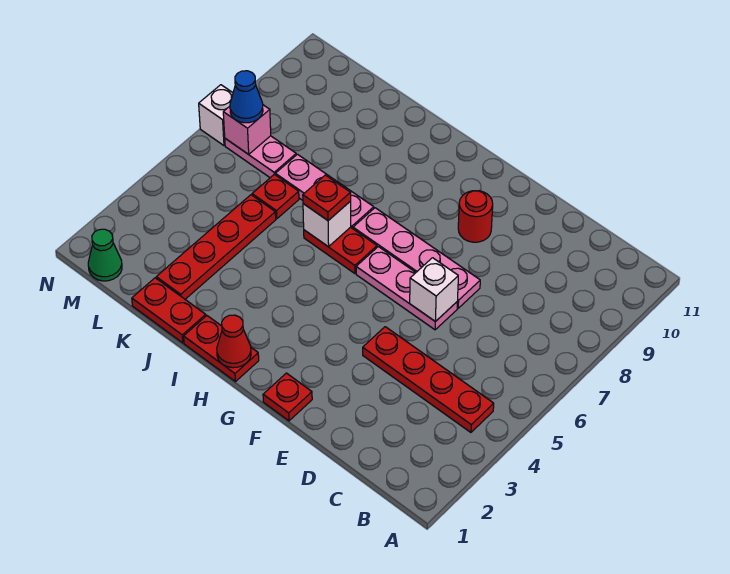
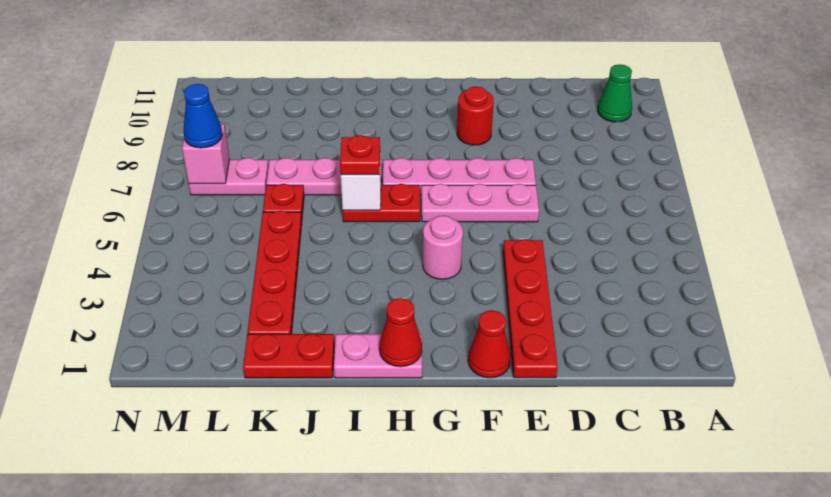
red plate B4:E4 level 1 -> red plate E1:E4 level 1
white brick E6 level 2 -> none
red plate F1 level 1 -> red cone F1 level 1
none -> pink round brick G4 level 1
red plate H1:I1 level 1 -> pink plate H1:I1 level 1
green cone M1 level 1 -> green cone B10 level 1
white brick N7 level 1 -> none

